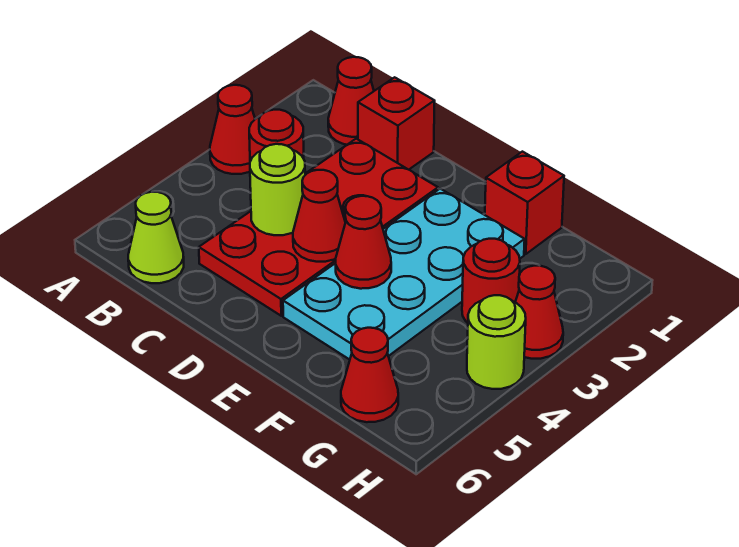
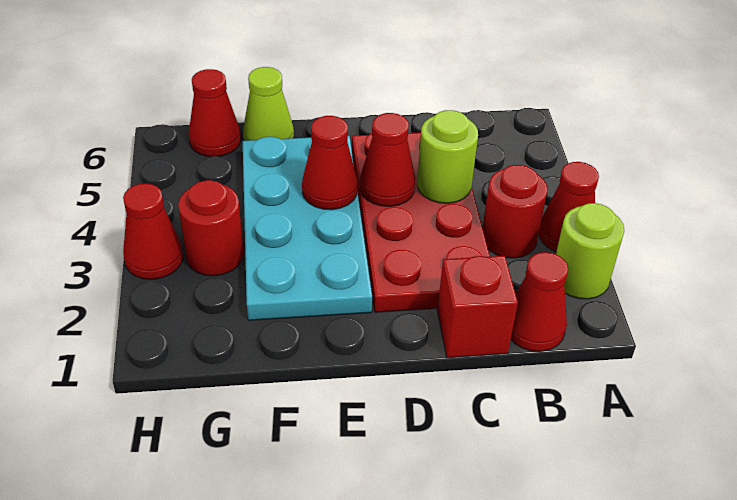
lime cone B6 level 1 -> lime cone F6 level 1
red brick F1 level 1 -> none
lime round brick H4 level 1 -> lime round brick A2 level 1

